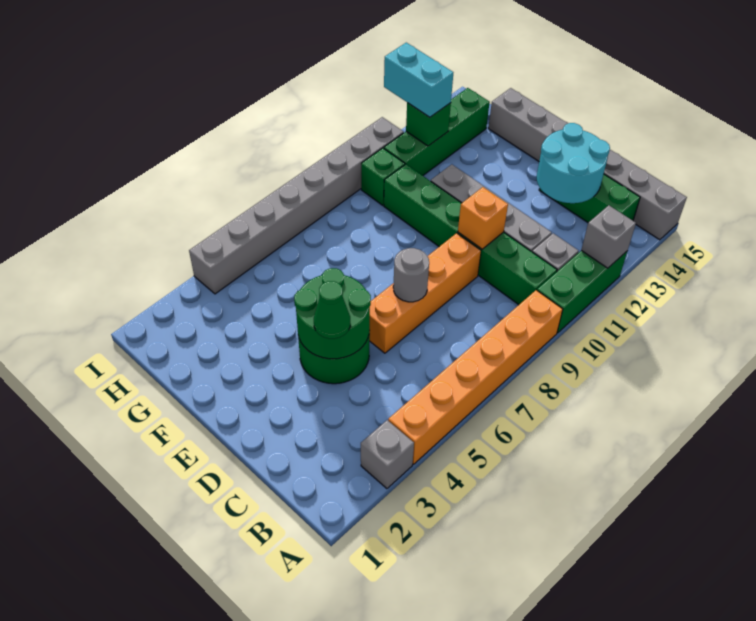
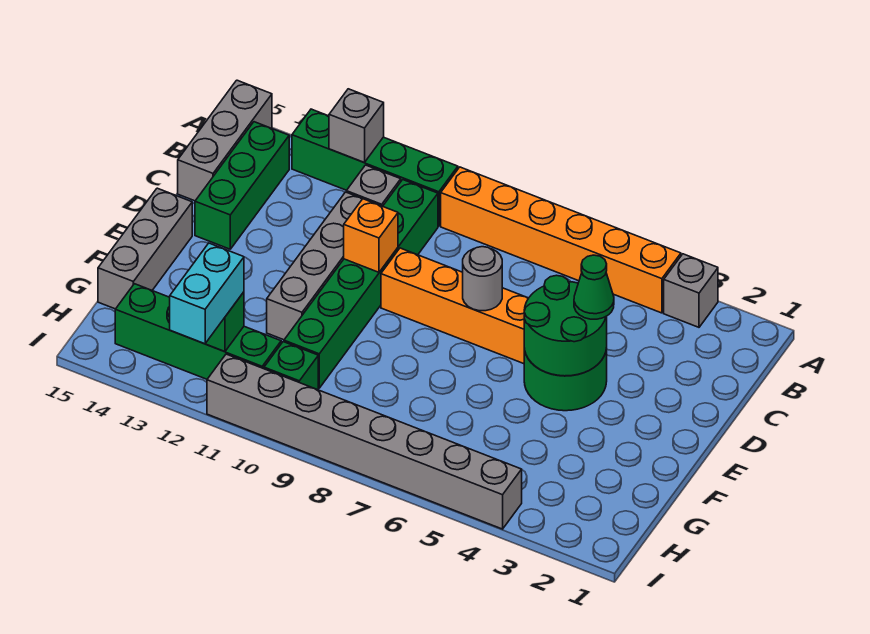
green brick A10:A12 level 1 -> green brick A10:A13 level 1
cyan round brick C13:D14 level 2 -> none

